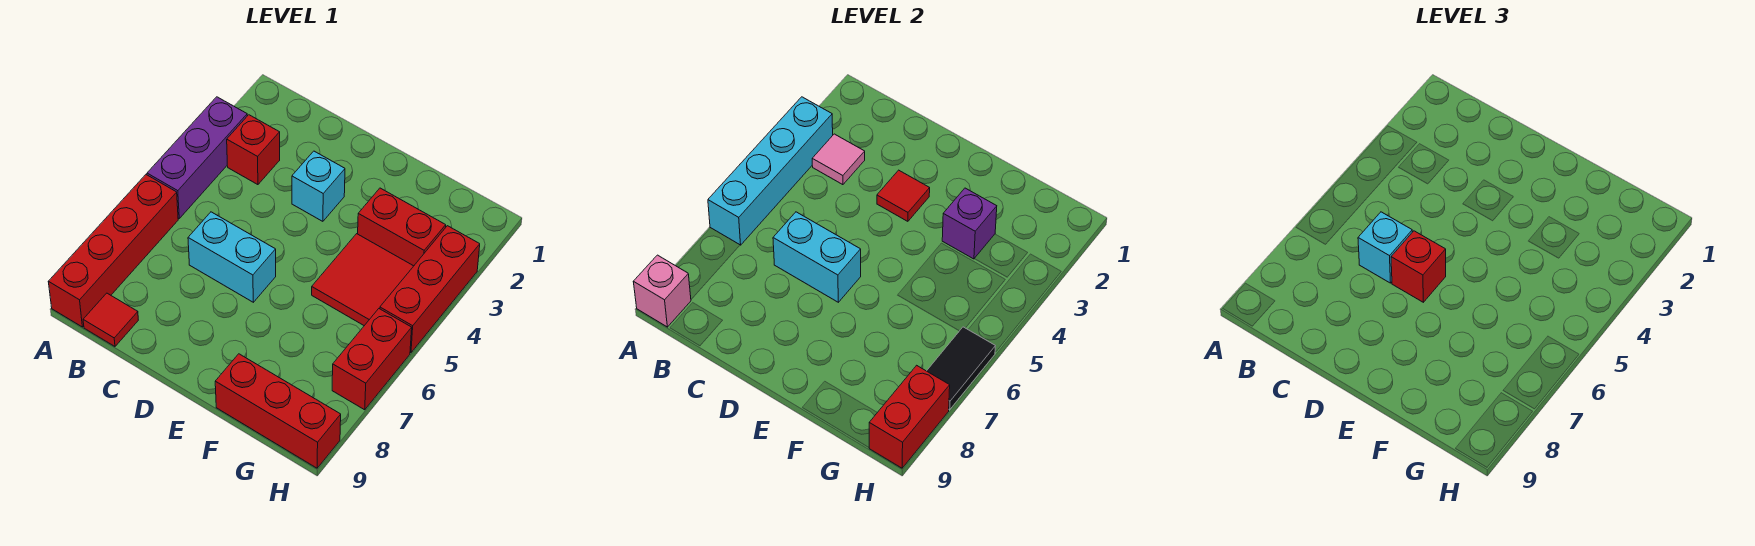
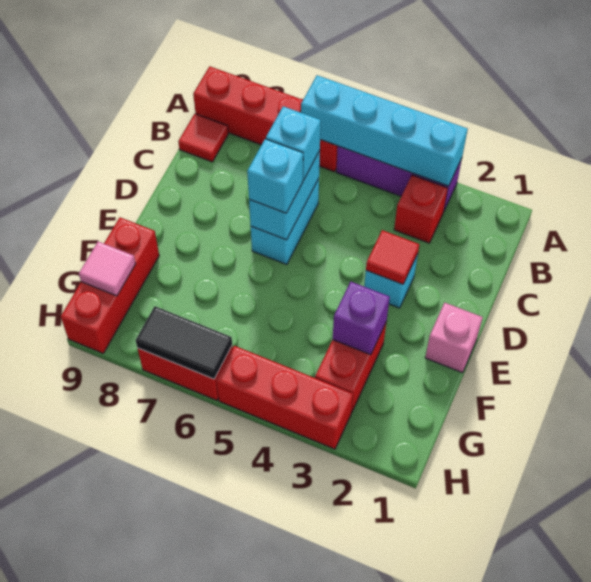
pink brick A9 level 2 -> pink brick E1 level 1
pink tile B3 level 2 -> pink tile G9 level 2
red brick D6 level 3 -> cyan brick D6 level 3
red tile F4:G5 level 1 -> none
red brick H8:H9 level 2 -> none

